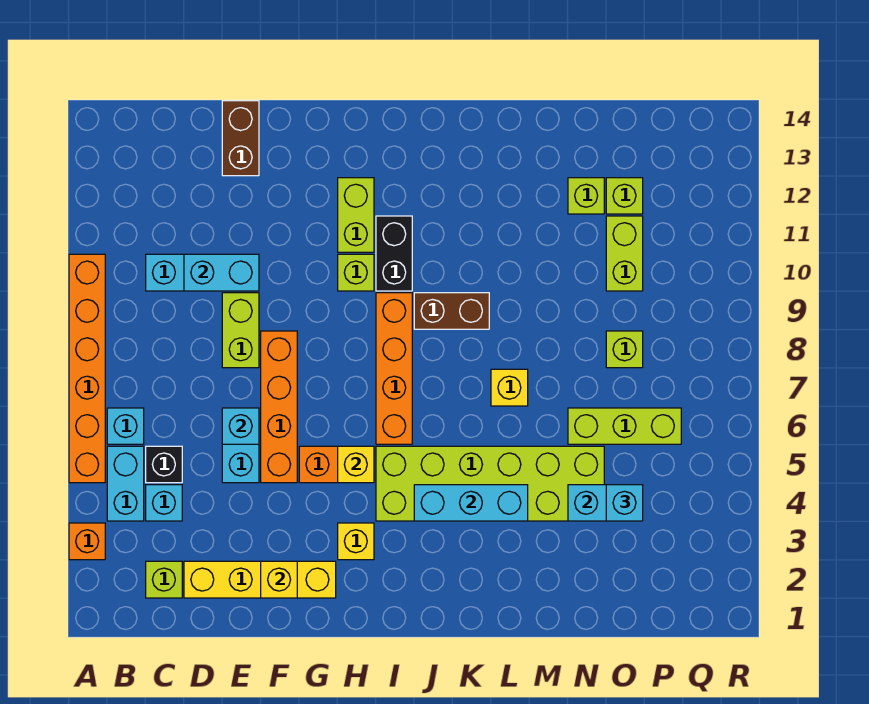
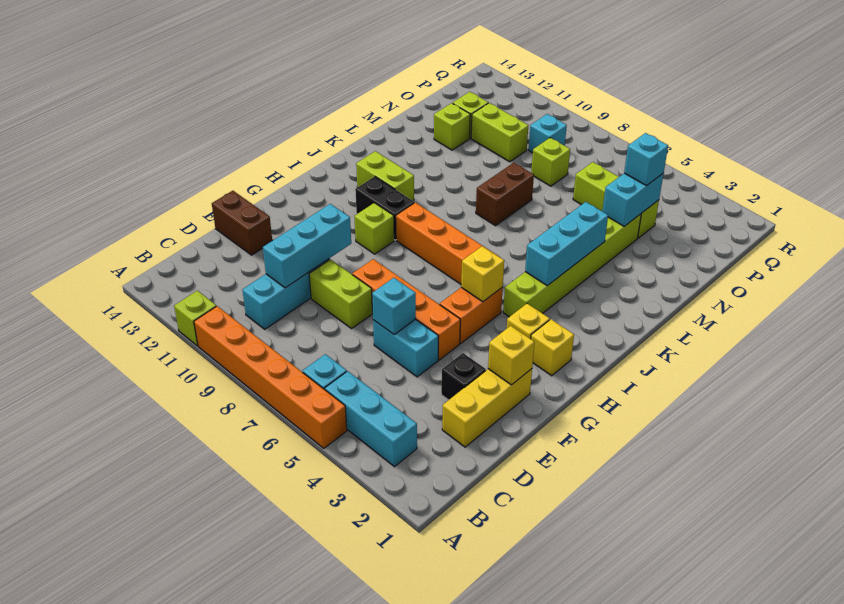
orange brick A3 level 1 -> none
cyan brick B4:B5 level 1 -> cyan brick B3:B5 level 1
lime brick C2 level 1 -> lime brick A11 level 1
cyan brick C4 level 1 -> cyan brick P9 level 1
black brick C5 level 1 -> black brick E3 level 1
yellow brick D2:G2 level 1 -> yellow brick D2:F2 level 1
cyan brick D10:E10 level 2 -> cyan brick D10:F10 level 2
lime brick H11:H12 level 1 -> lime brick J11:J12 level 1
lime brick I4:N5 level 1 -> lime brick I4:N4 level 1
brown brick J9:K9 level 1 -> brown brick L8:M8 level 1
yellow brick L7 level 1 -> yellow brick H2 level 1
lime brick N6:P6 level 1 -> lime brick O4:O6 level 1

